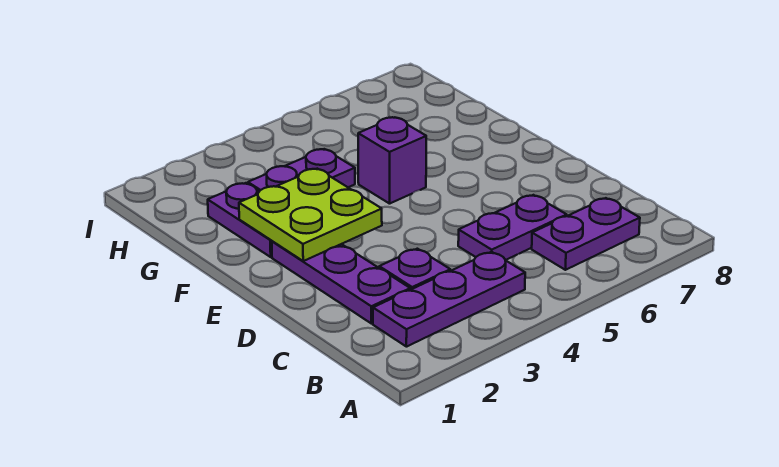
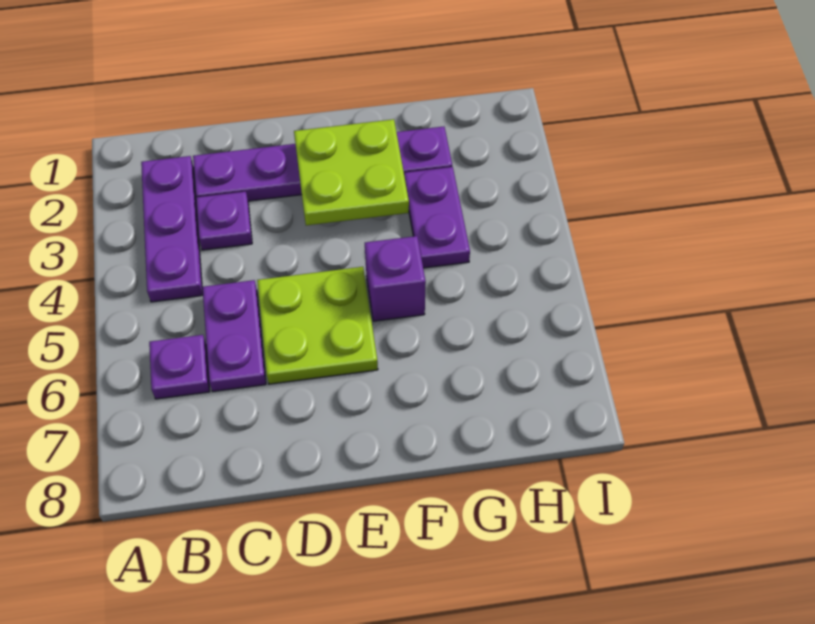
purple plate B6:B7 level 1 -> purple plate B6 level 1
none -> lime plate D5:E6 level 1

